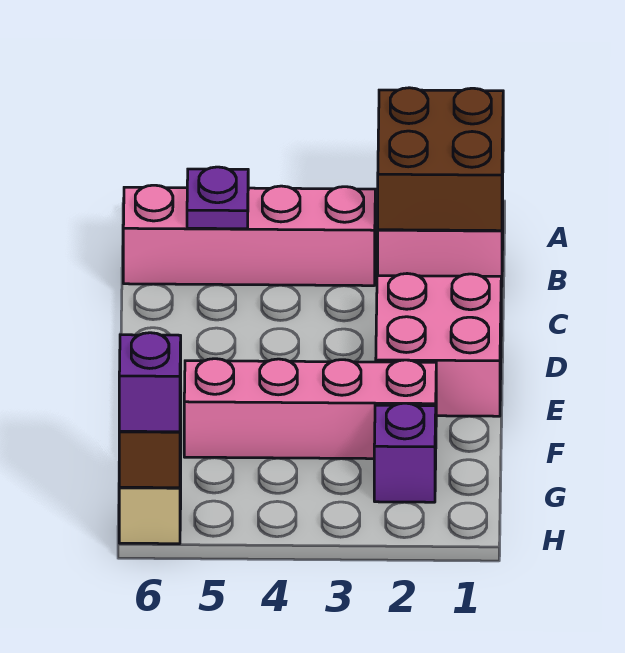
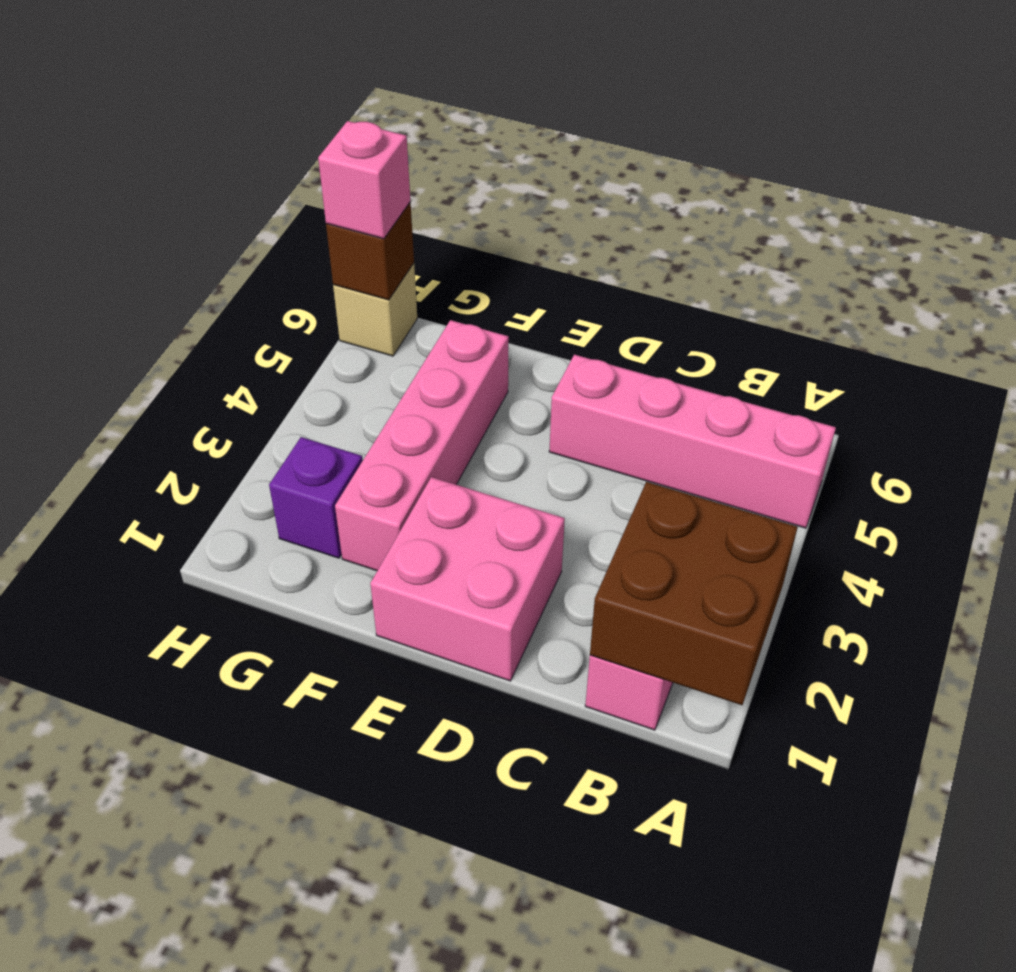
pink brick B3:B6 level 1 -> pink brick A5:D5 level 1
purple plate B5 level 2 -> none
purple brick H6 level 3 -> pink brick H6 level 3

